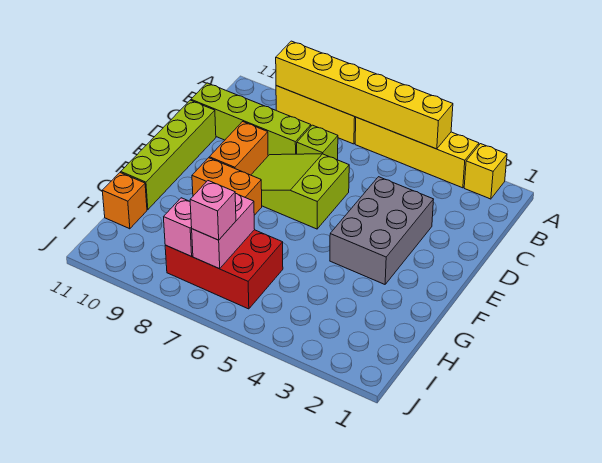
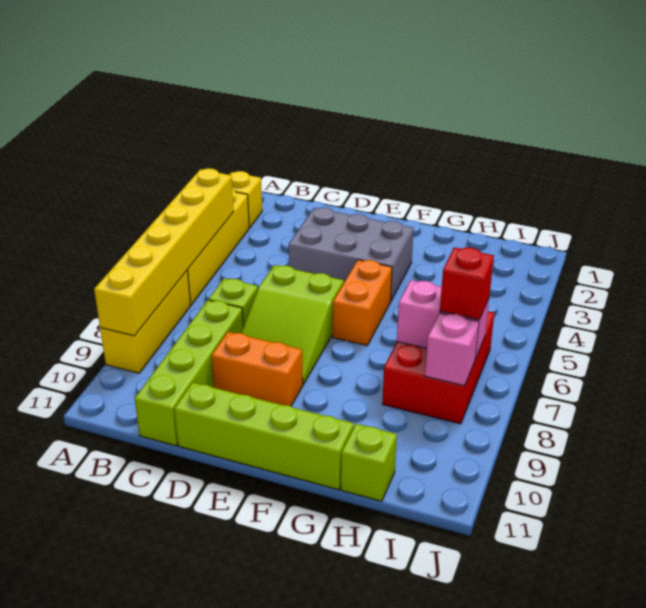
orange brick F8:F9 level 1 -> orange brick F5:F6 level 1
orange brick H11 level 1 -> lime brick H11 level 1
pink brick I7 level 3 -> red brick I7 level 3

